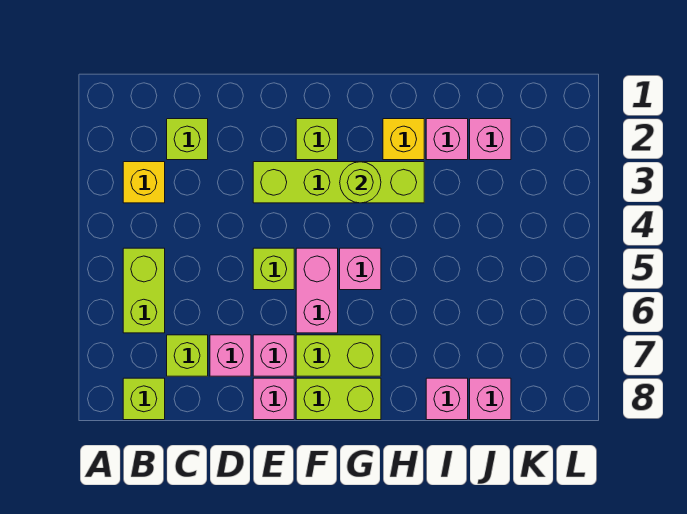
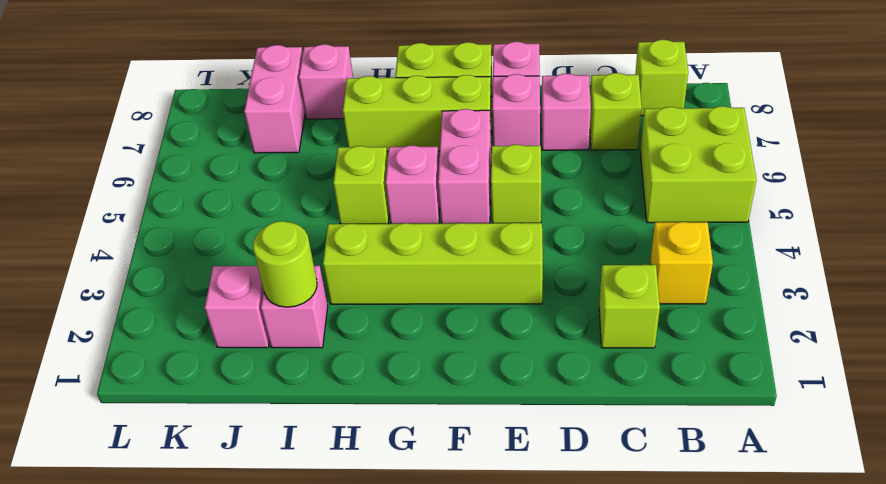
lime brick B5:B6 level 1 -> lime brick A5:B6 level 1
lime brick F2 level 1 -> lime brick H5 level 1
lime brick F7:G7 level 1 -> lime brick F7:H7 level 1
lime round brick G3 level 2 -> lime round brick I2 level 2
yellow brick H2 level 1 -> none
pink brick J8 level 1 -> pink brick J7:J8 level 1

